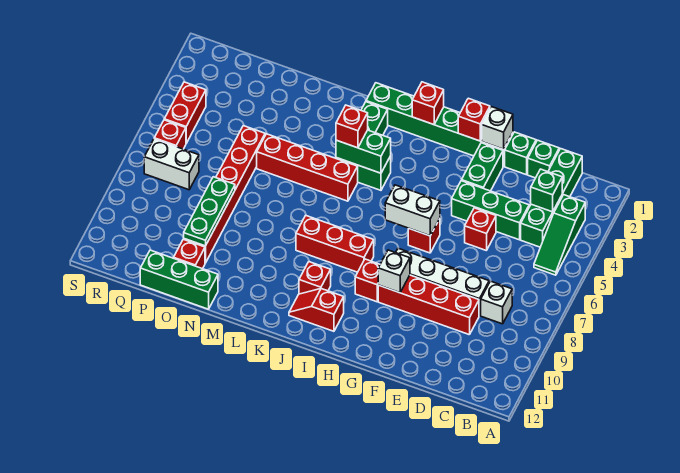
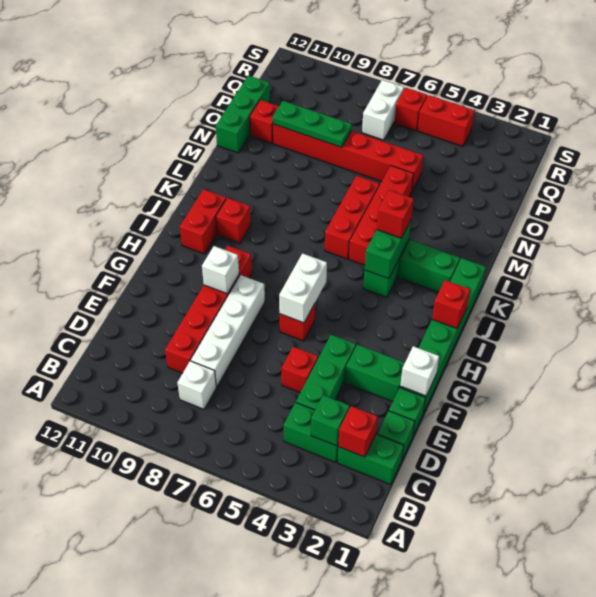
green slope B3:B5 level 1 top 3 -> none
red brick G1 level 2 -> red brick C2 level 2
red brick I8:K8 level 1 -> red brick K6:M6 level 1
red slope I11:J11 level 1 top I -> red brick I11:J11 level 1

